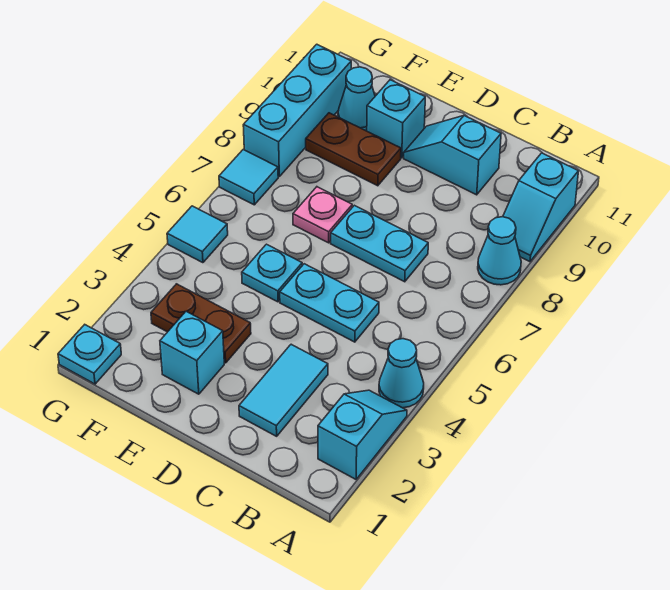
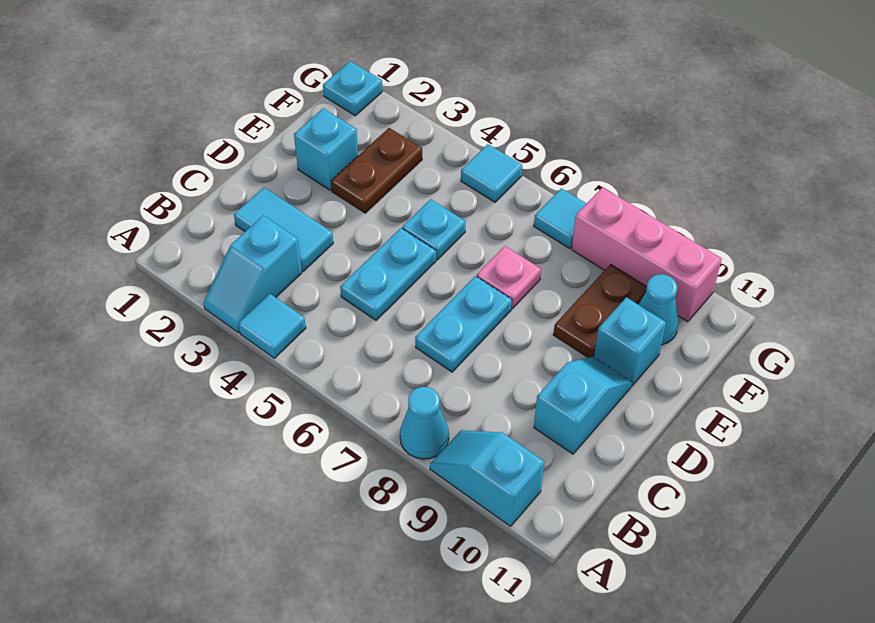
cyan slope A2:A3 level 1 top 2 -> cyan slope A3:B3 level 1 top B
cyan cone A4 level 1 -> cyan tile A4 level 1
cyan brick G8:G10 level 1 -> pink brick G8:G10 level 1

